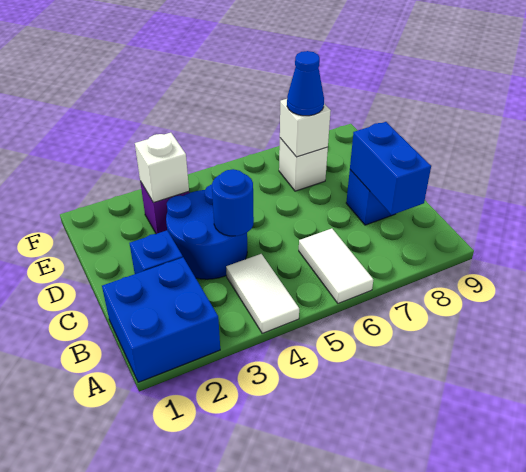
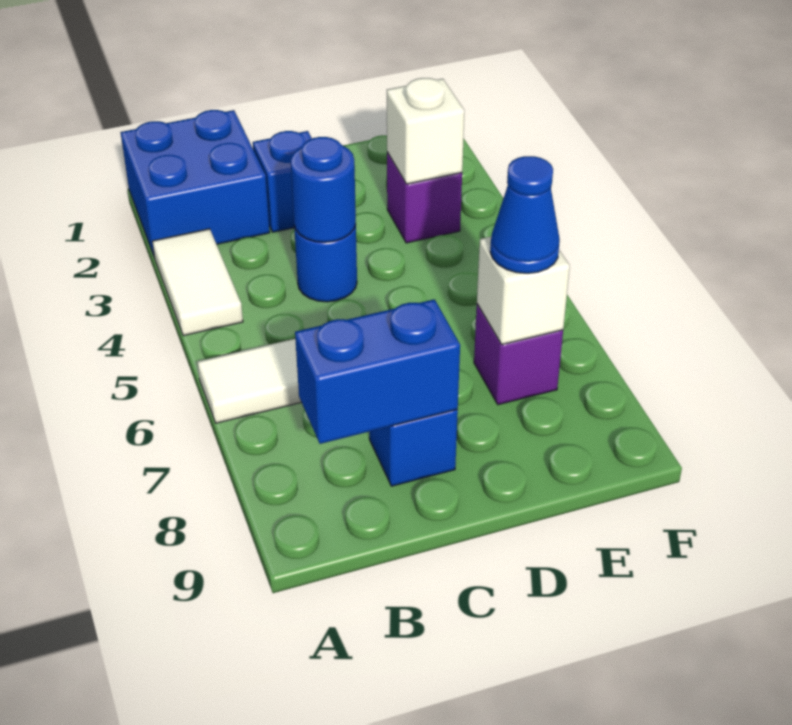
white tile A4:B4 level 1 -> white tile A3:A4 level 1
blue round brick C3:D4 level 1 -> blue round brick C4 level 1
white brick E7 level 1 -> purple brick E7 level 1

